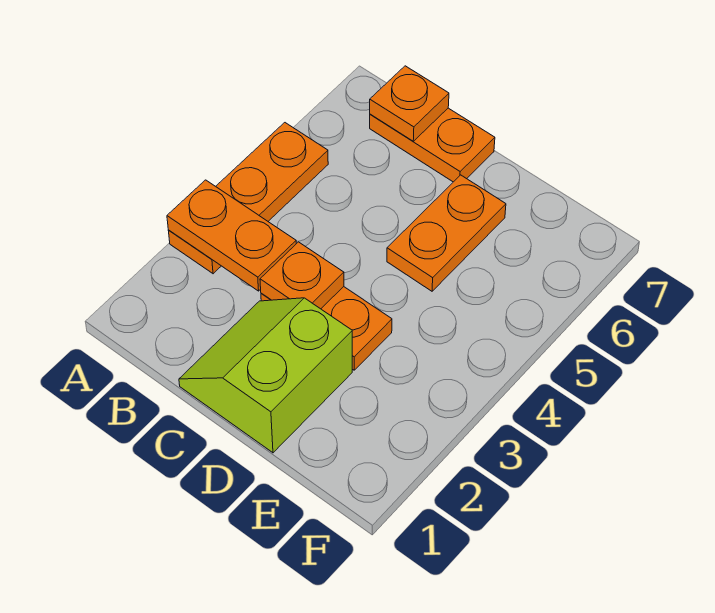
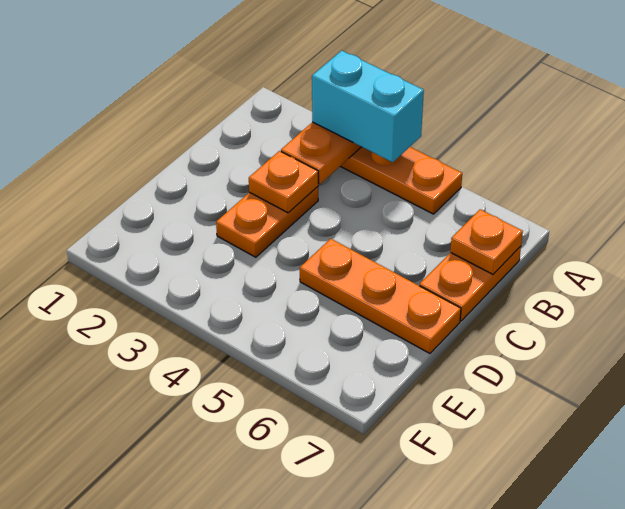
none -> cyan brick A3:A4 level 3
lime slope C1:D2 level 1 top D -> none
orange plate D5:D6 level 1 -> orange plate D5:D7 level 1

